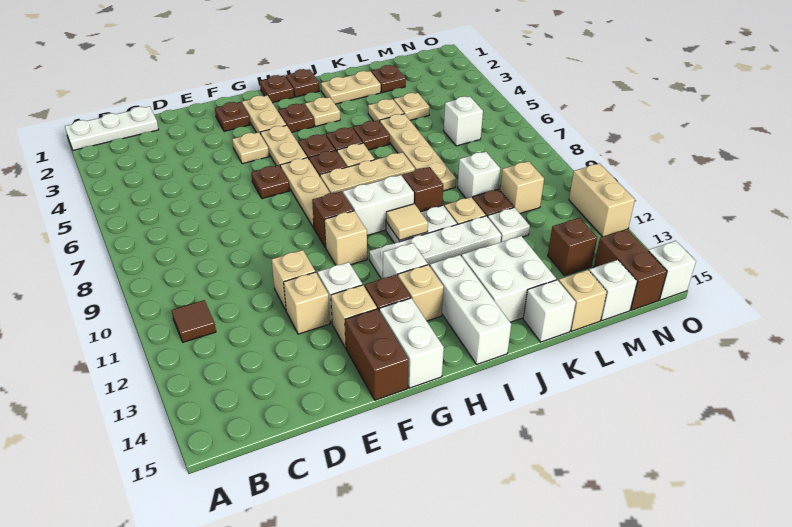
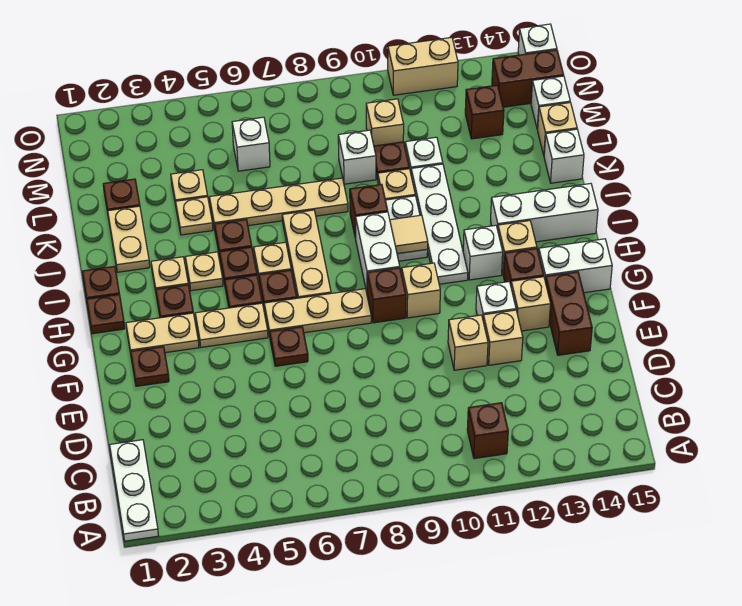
brown tile B11 level 1 -> brown brick B11 level 1
tan plate F4 level 1 -> tan plate I4 level 1
brown brick F14:F15 level 1 -> brown brick E14:F14 level 1
white brick J13:K14 level 1 -> none

